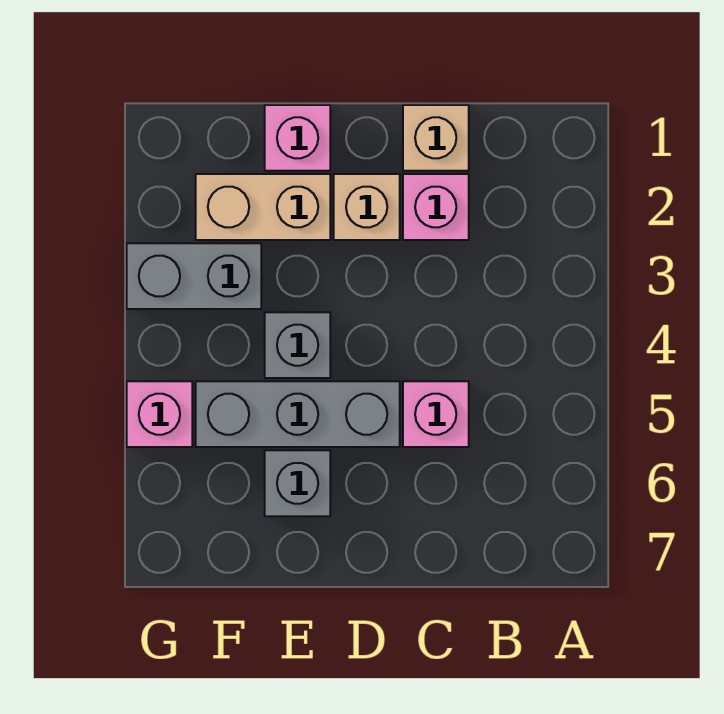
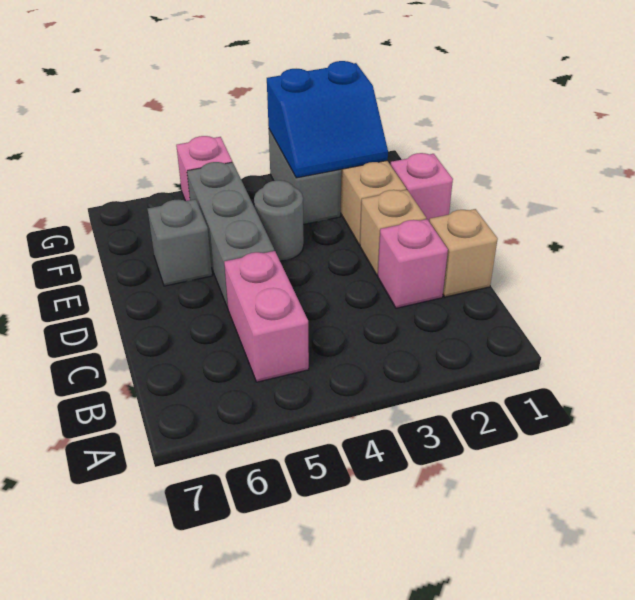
pink brick C5 level 1 -> pink brick B5:C5 level 1
grey brick E4 level 1 -> grey round brick E4 level 1
none -> blue slope F2:G3 level 2 top G

